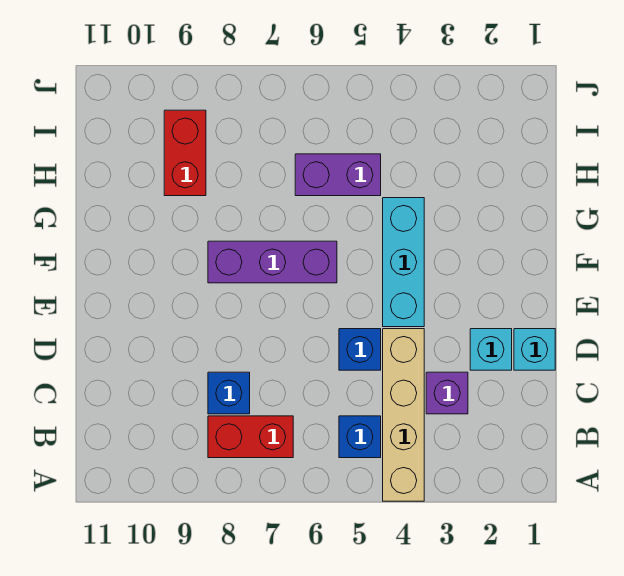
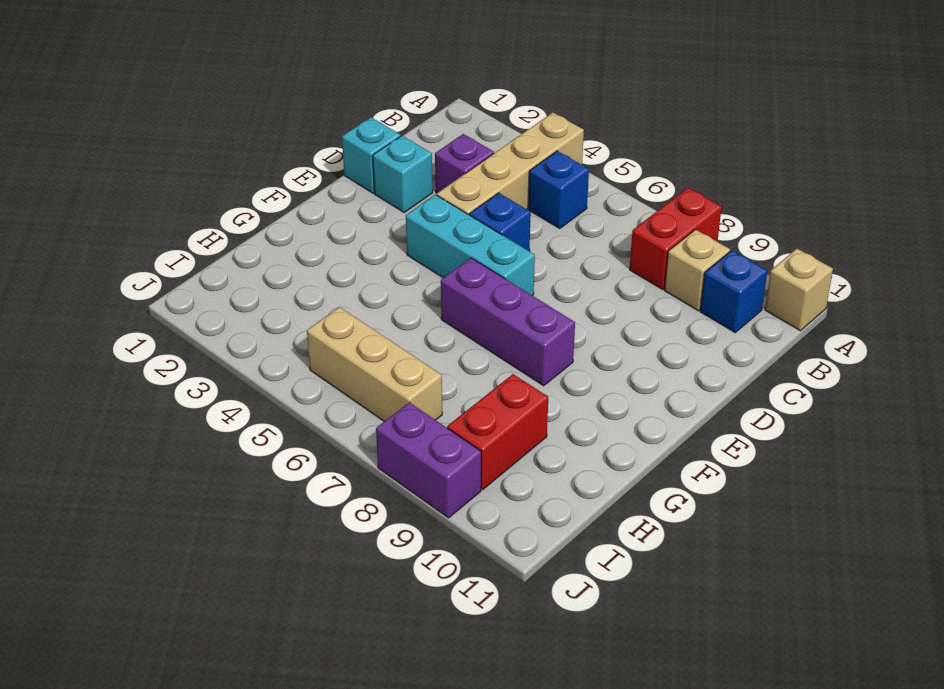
none -> tan brick A11 level 1
red brick B7:B8 level 1 -> red brick A8:B8 level 1
none -> tan brick B9 level 1
blue brick C8 level 1 -> blue brick B10 level 1
cyan brick E4:G4 level 1 -> cyan brick E4:E6 level 1
purple brick H5:H6 level 1 -> purple brick J8:J9 level 1
none -> tan brick I5:I7 level 1

